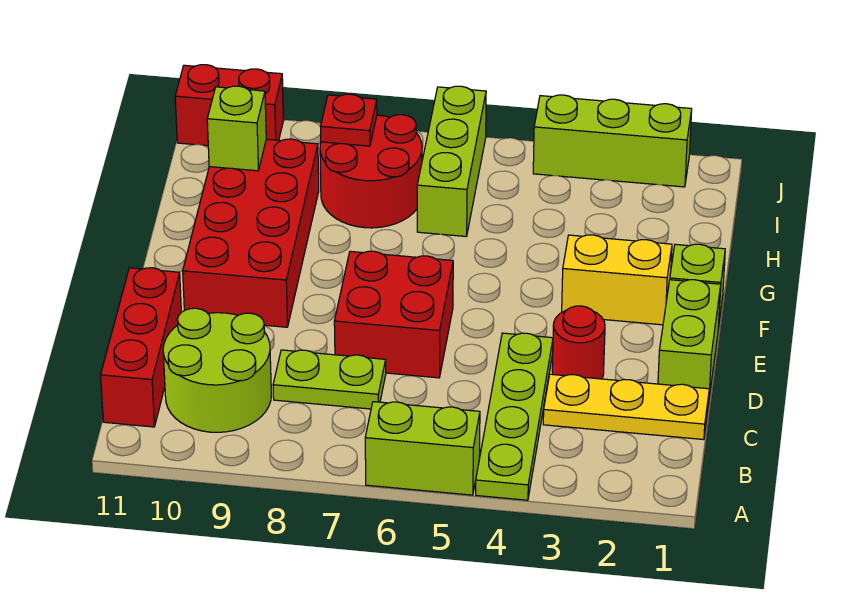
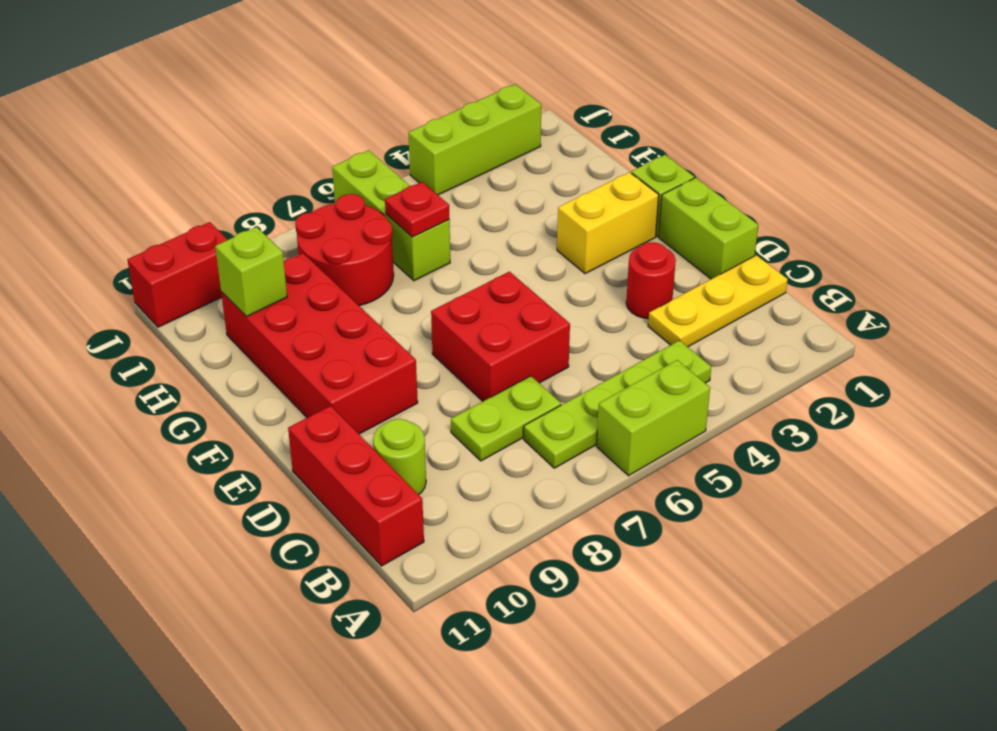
lime plate A4:D4 level 1 -> lime plate B4:B7 level 1
lime round brick B9:C10 level 1 -> lime round brick C10 level 1
red plate I8 level 2 -> red plate H6 level 2

